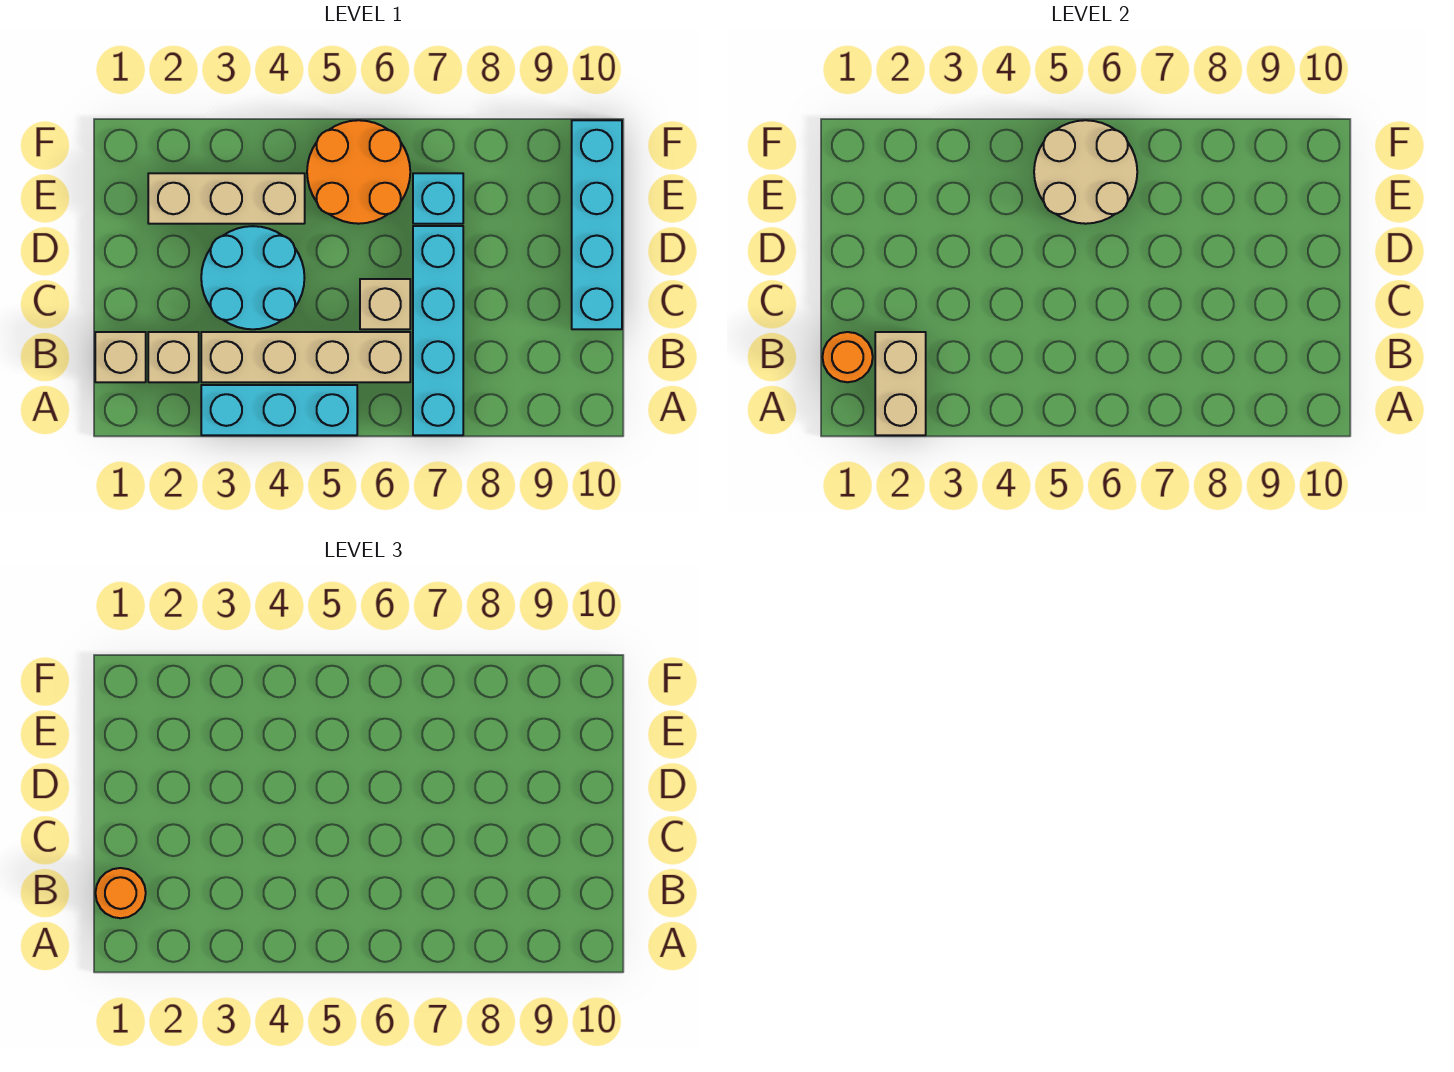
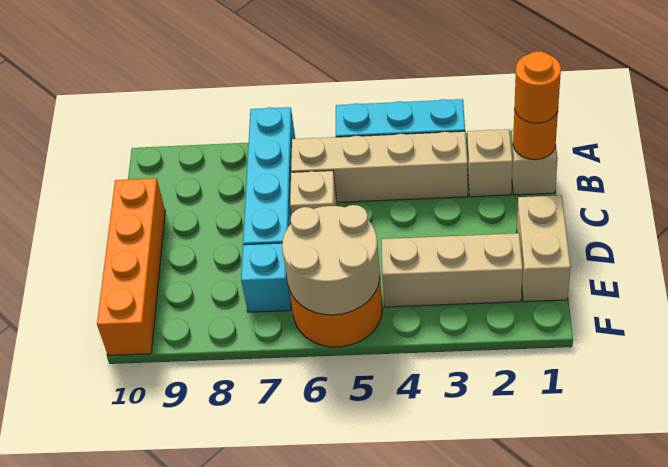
tan brick A2:B2 level 2 -> tan brick D1:E1 level 1
cyan round brick C3:D4 level 1 -> none
cyan brick C10:F10 level 1 -> orange brick C10:F10 level 1

